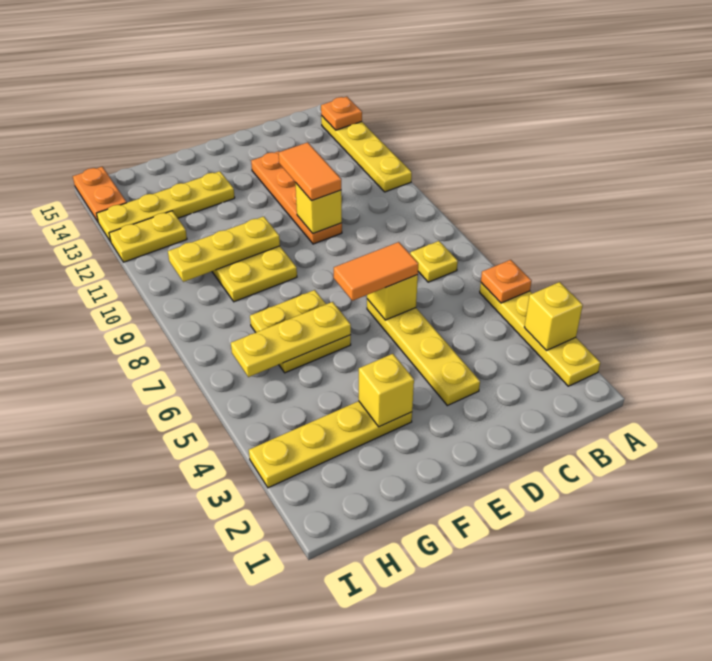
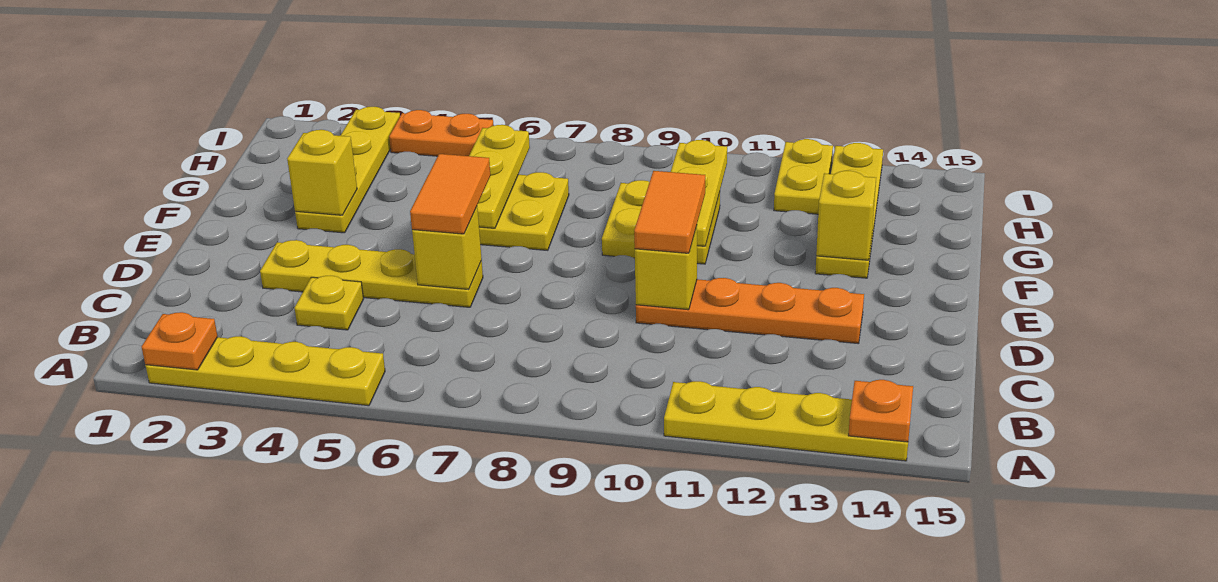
yellow brick A3 level 2 -> yellow brick F13 level 2
orange plate A5 level 2 -> orange plate A2 level 2
yellow plate B7 level 1 -> yellow plate C4 level 1
orange tile D10:D11 level 3 -> orange tile D10:E10 level 3
orange plate I14:I15 level 1 -> orange plate I4:I5 level 1

